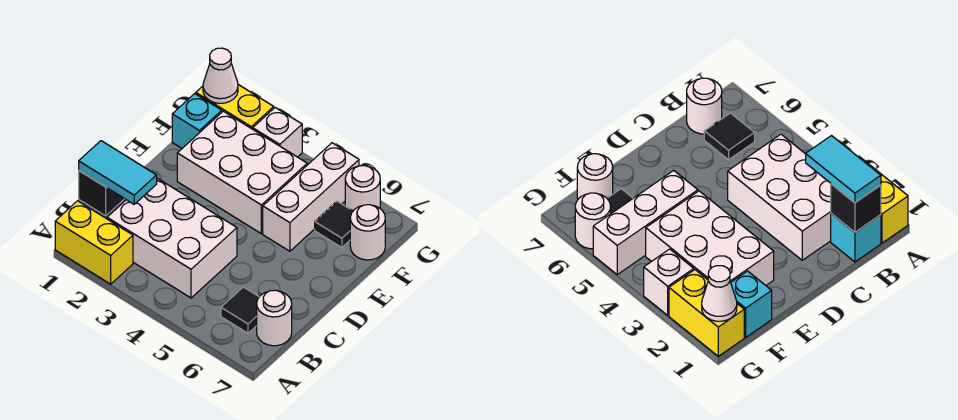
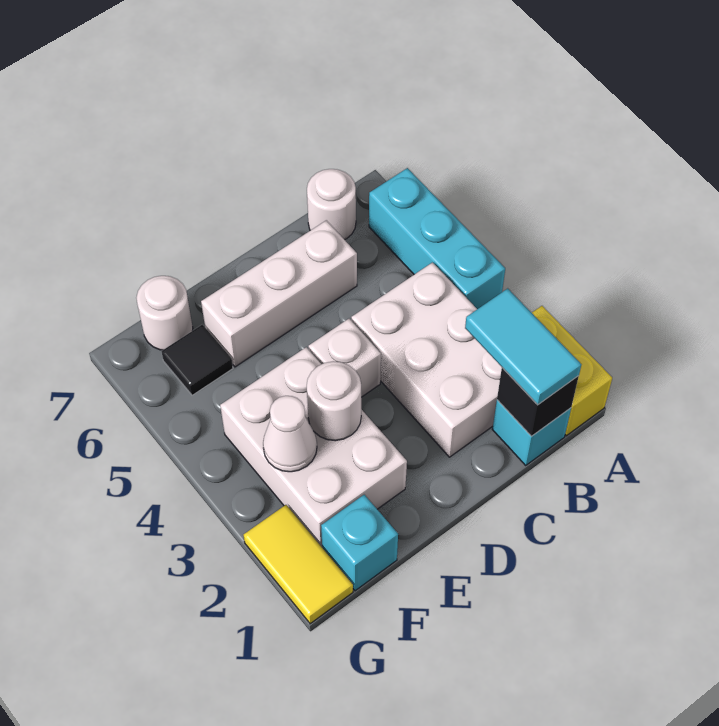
none -> cyan brick A4:A6 level 1
black tile B6 level 1 -> none
white brick E5:G5 level 1 -> white brick C6:E6 level 1
yellow brick G1:G2 level 1 -> yellow tile G1:G2 level 1
white cone G1 level 2 -> white cone F3 level 2
white brick G3 level 1 -> white brick D4 level 1
white round brick G6 level 1 -> white round brick E3 level 2

